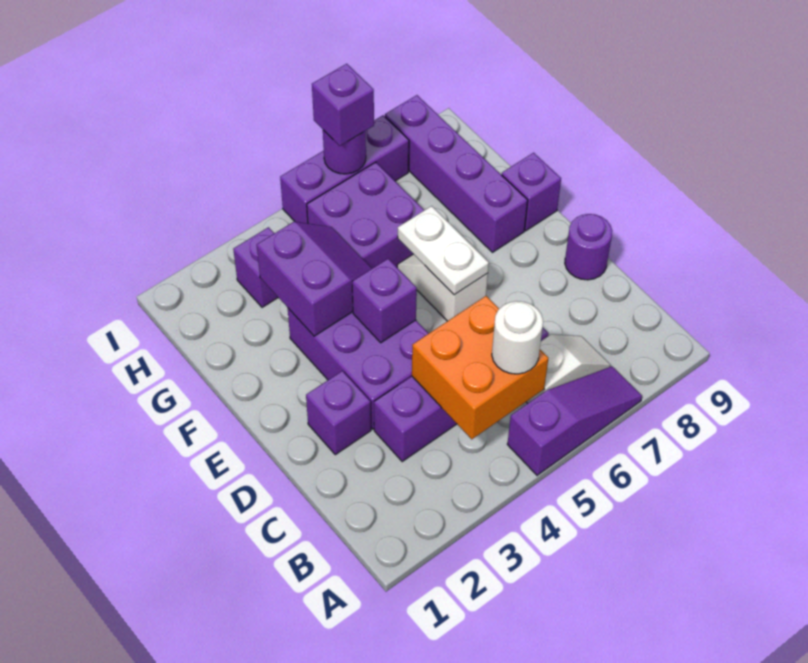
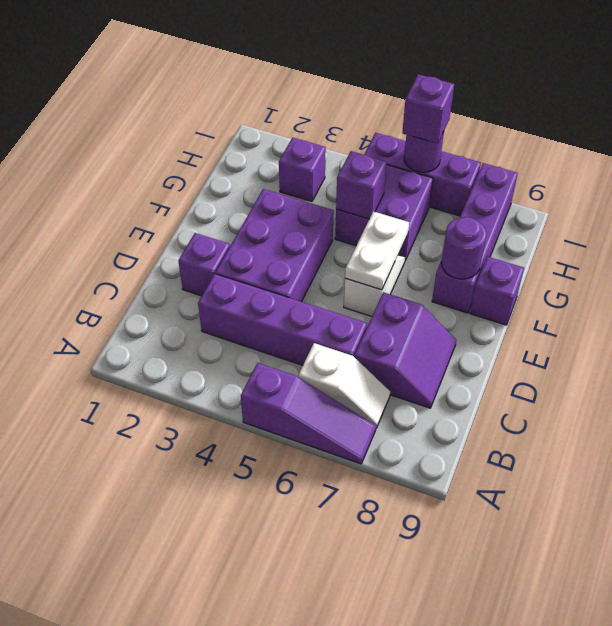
orange brick B4:C5 level 2 -> none
white round brick B5 level 3 -> none
purple round brick D9 level 1 -> purple round brick F8 level 2
purple brick E4 level 2 -> purple brick G5 level 2
purple slope F3:G4 level 2 top 3 -> purple slope C7:D8 level 1 top 7

